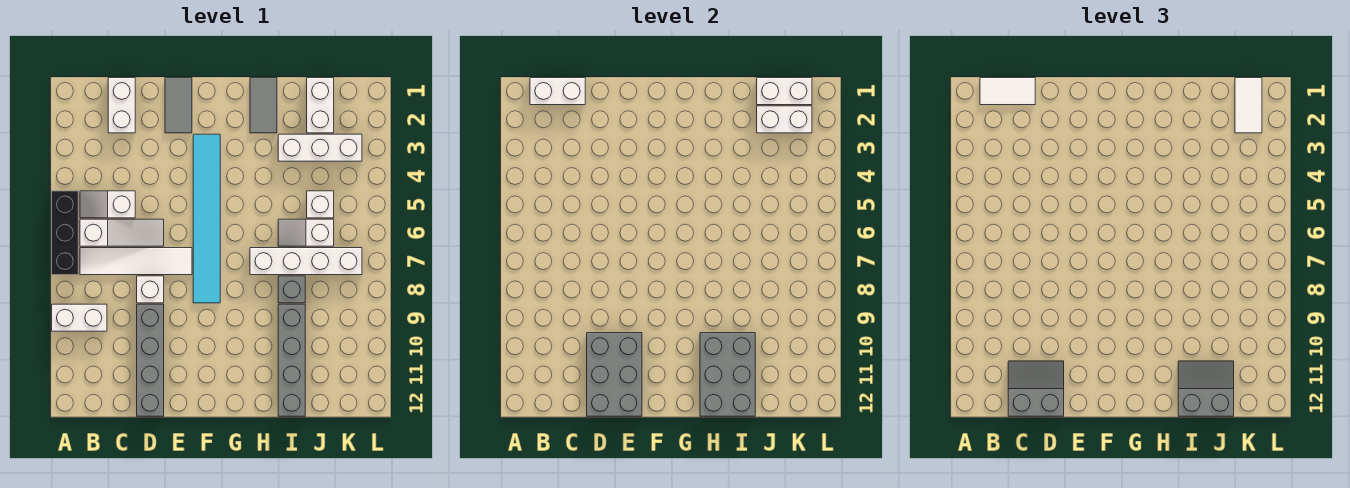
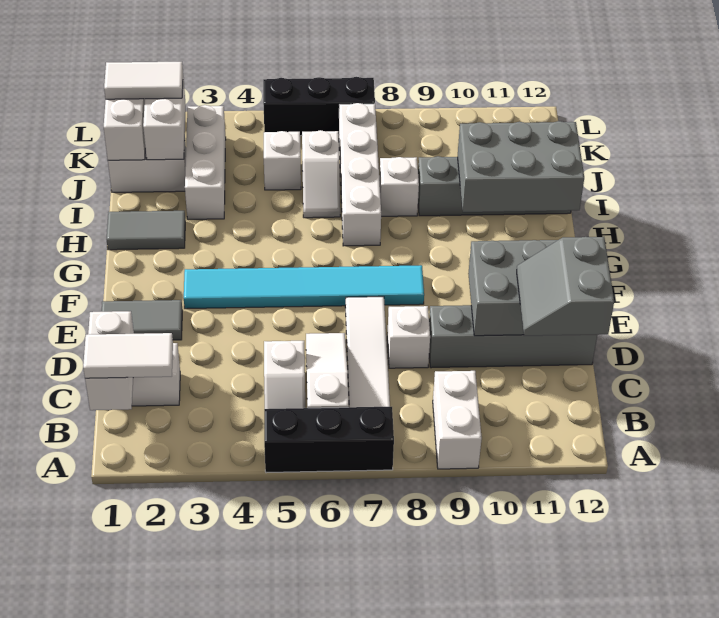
white tile B1:C1 level 3 -> white tile B1:B2 level 3
grey brick I8 level 1 -> white brick I8 level 1
grey slope I11:J12 level 3 top 12 -> none
none -> black brick L5:L7 level 1

